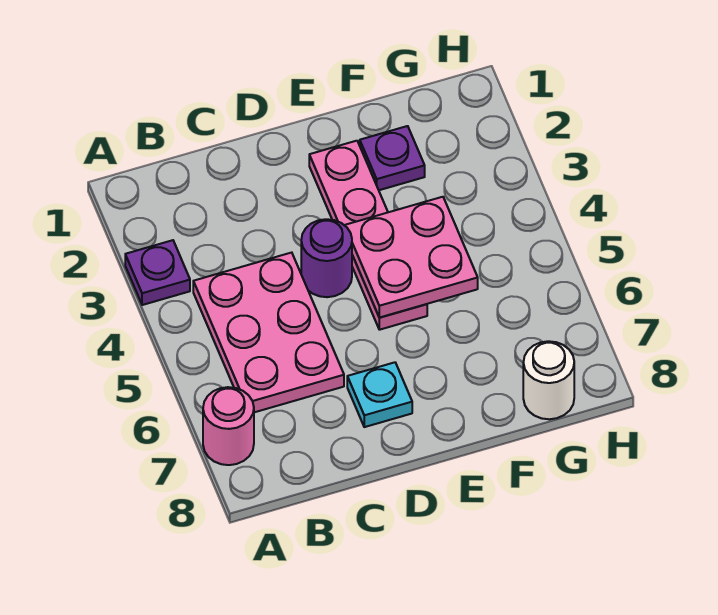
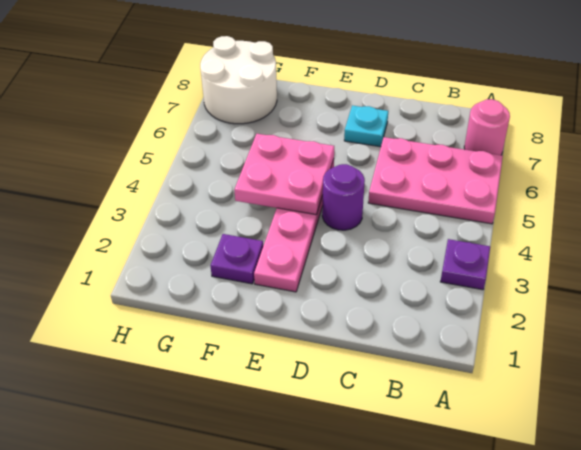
pink plate B4:C6 level 1 -> pink plate A5:C6 level 1
white round brick G8 level 1 -> white round brick G7:H8 level 1

